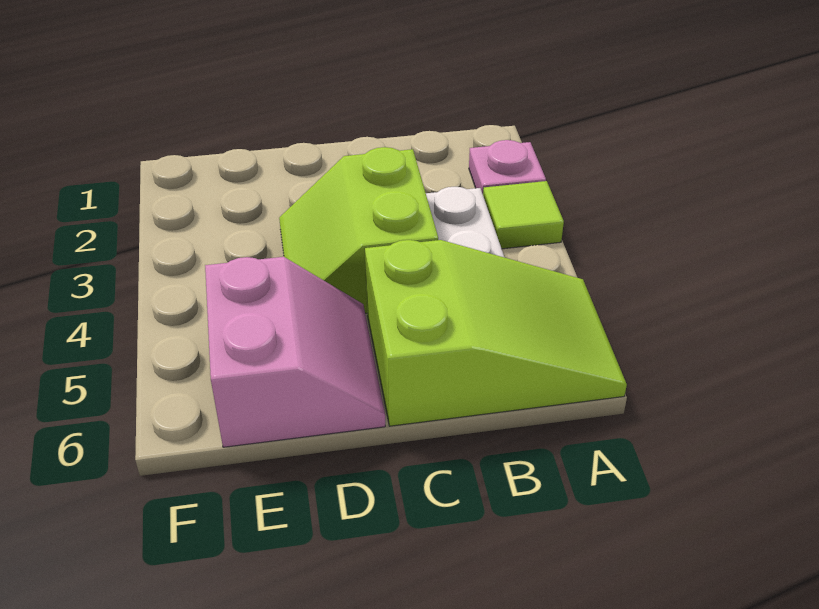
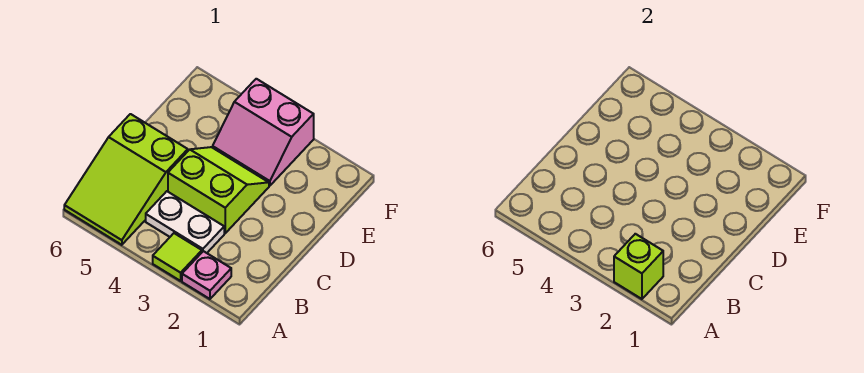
none -> lime brick A2 level 2
pink slope D5:E6 level 1 top E -> pink slope E3:F4 level 1 top F

